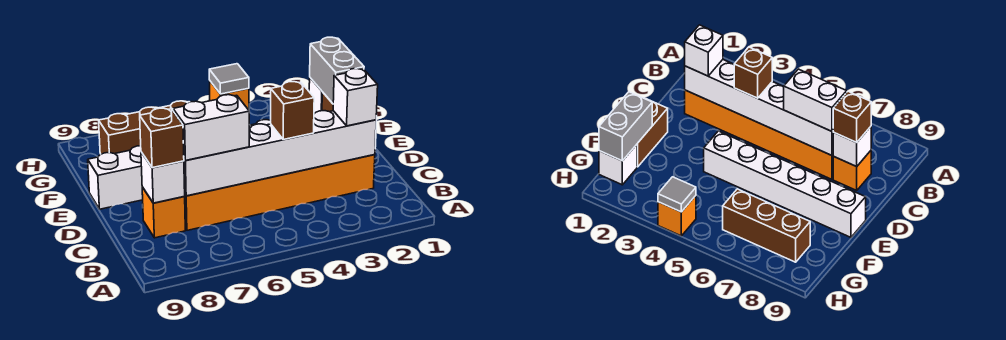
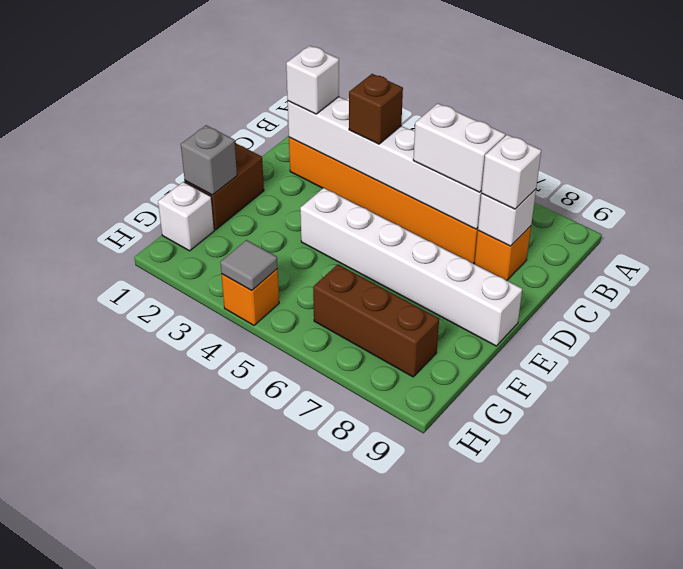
brown brick C8 level 3 -> white brick C8 level 3
grey brick F1:G1 level 2 -> grey brick F1 level 2

